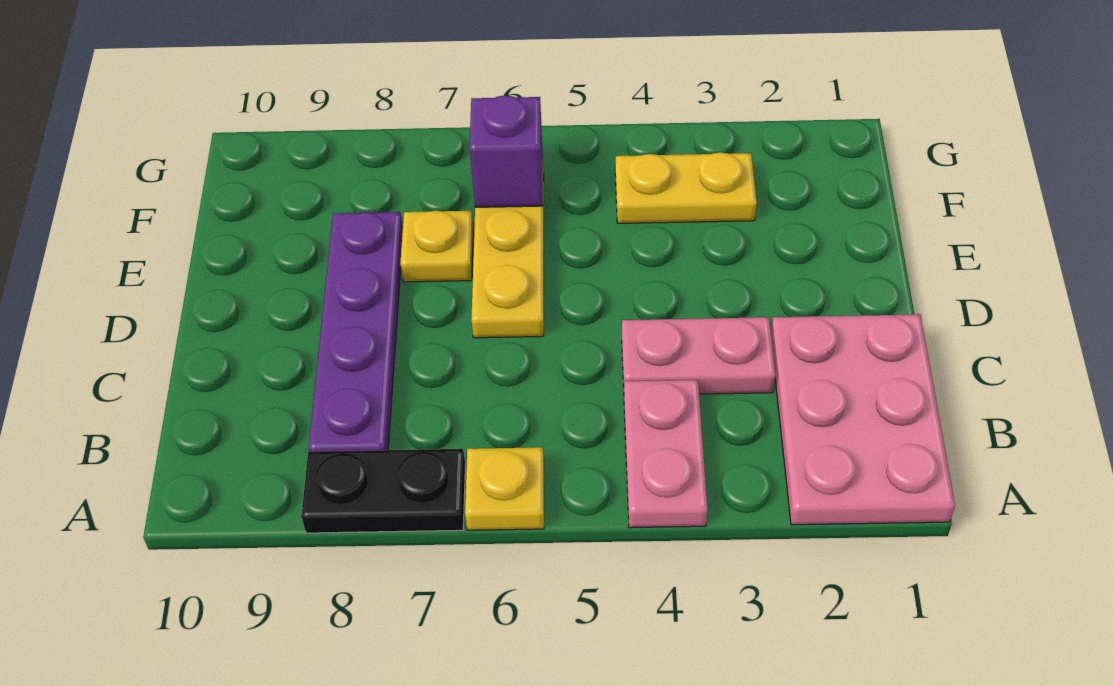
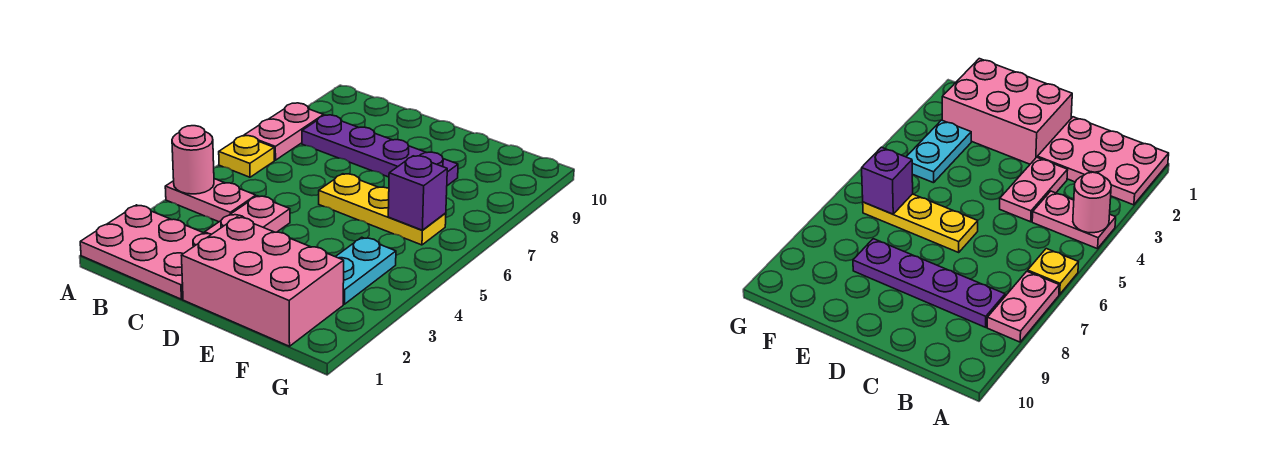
none -> pink round brick A4 level 2
black plate A7:A8 level 1 -> pink plate A7:A8 level 1
none -> pink brick D1:F2 level 1
yellow plate E7 level 1 -> none
yellow plate F3:F4 level 1 -> cyan plate F3:F4 level 1

